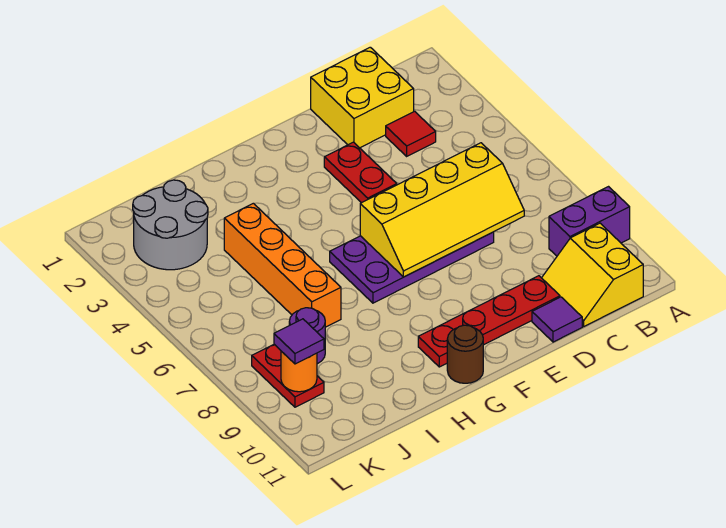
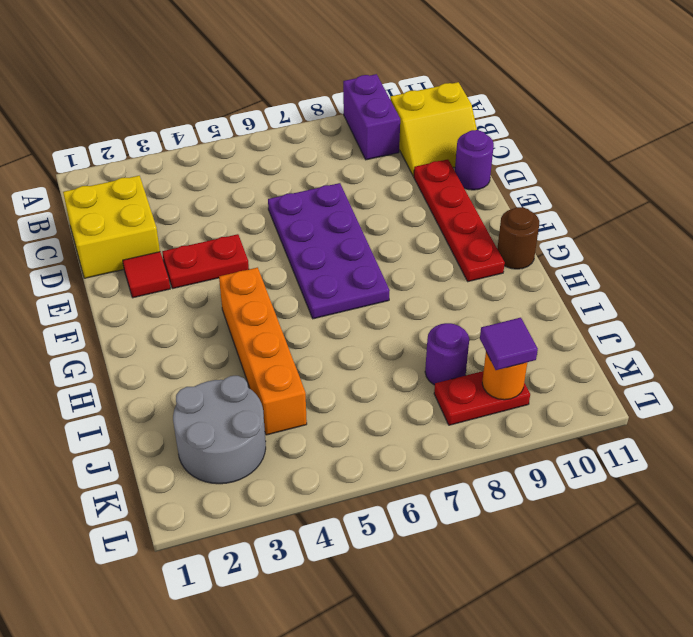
red tile C3 level 1 -> red tile E2 level 1
yellow slope C6:F7 level 2 top 6 -> none
purple tile D11 level 1 -> purple round brick D11 level 1
orange brick I4:I7 level 1 -> orange brick G4:J4 level 1

